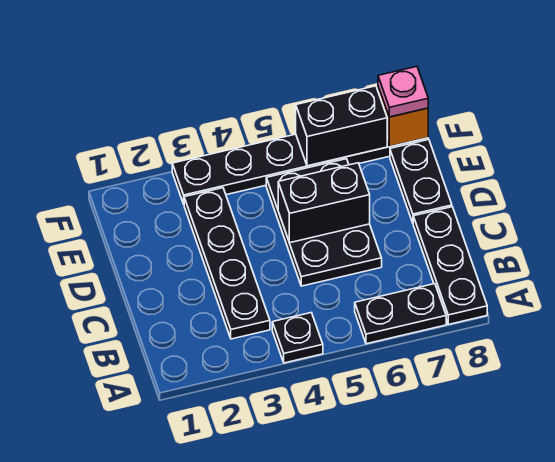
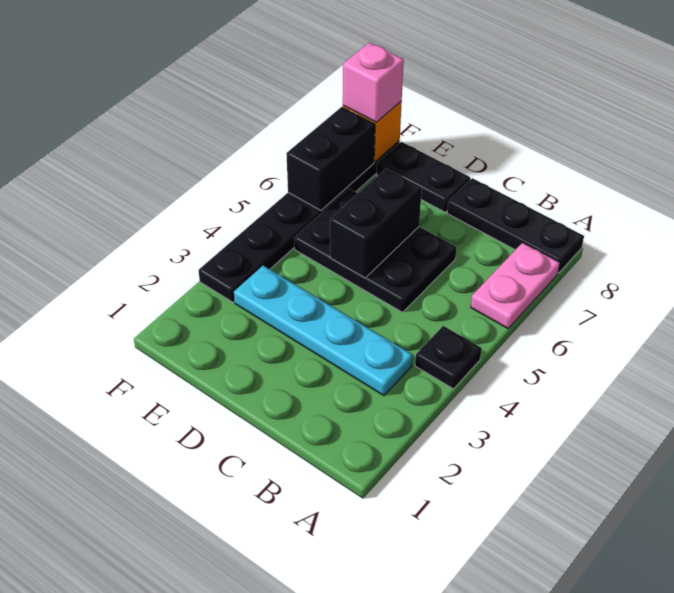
black plate A6:A7 level 1 -> pink plate A6:A7 level 1
black plate B3:E3 level 1 -> cyan plate B3:E3 level 1
pink plate F8 level 3 -> pink brick F8 level 3

